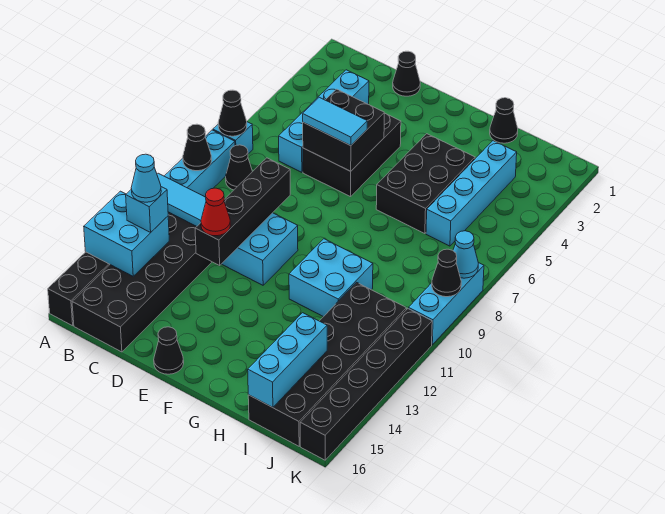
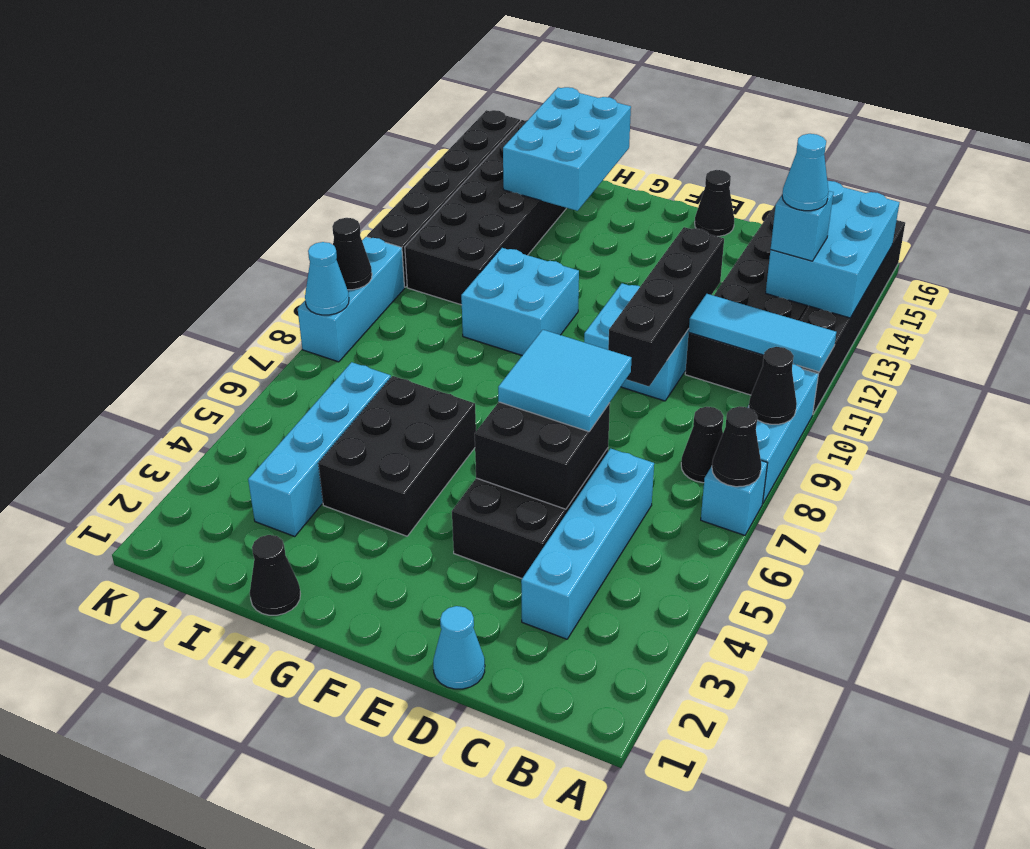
cyan brick A13:B14 level 2 -> cyan brick A13:B15 level 2
black cone D1 level 1 -> cyan cone D1 level 1
cyan tile D6:E6 level 3 -> cyan tile D6:E7 level 3
red cone D12 level 3 -> none
cyan brick I14:I16 level 2 -> cyan brick H14:I16 level 2

